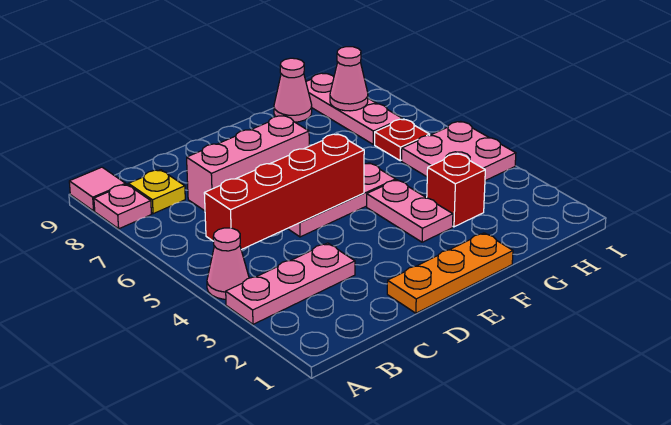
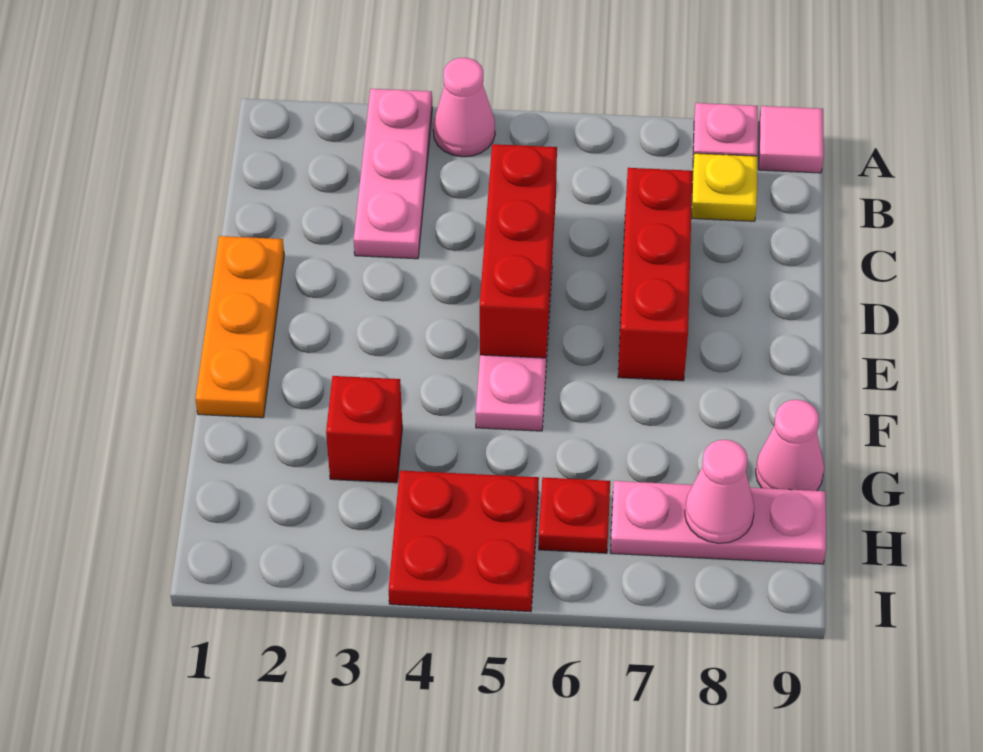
red brick B5:E5 level 2 -> red brick C5:E5 level 2
pink brick C7:E7 level 1 -> red brick C7:E7 level 1
pink plate F3:F4 level 1 -> none
pink plate H4:I5 level 1 -> red plate H4:I5 level 1

